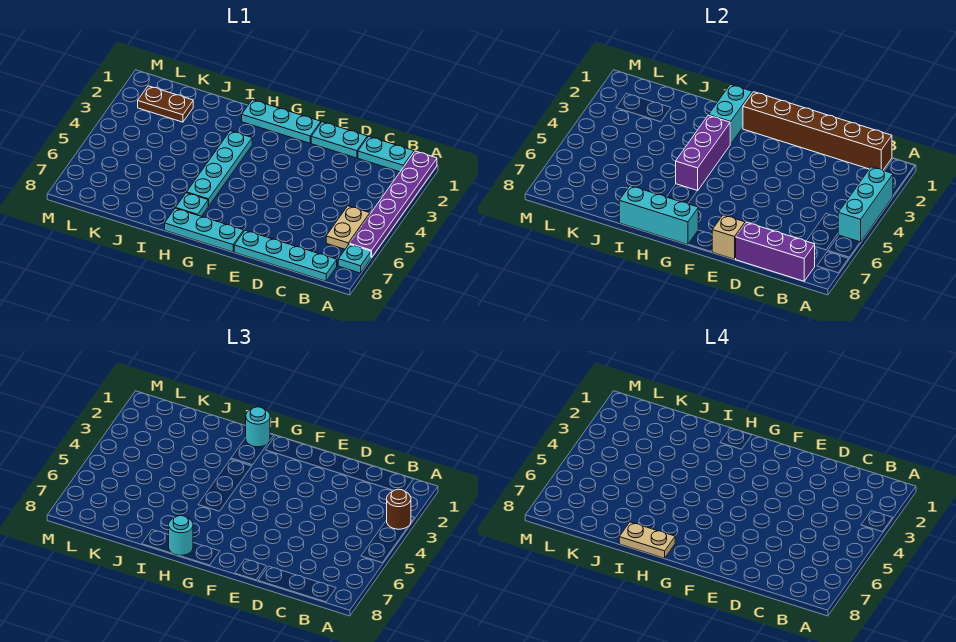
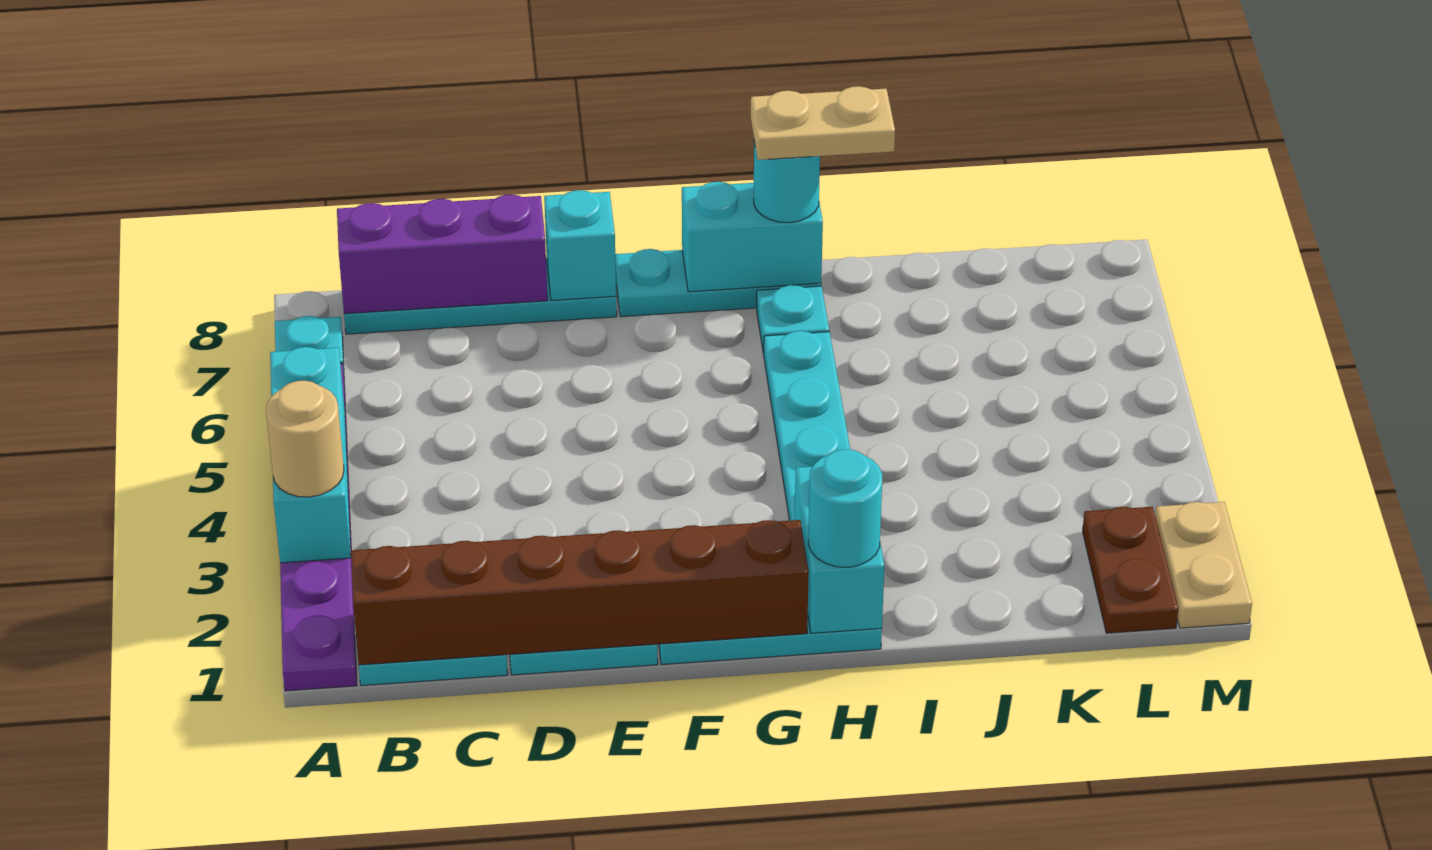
brown round brick A3 level 3 -> tan round brick A3 level 3
tan plate B5:B6 level 1 -> tan plate M1:M2 level 1
tan brick E8 level 2 -> cyan brick E8 level 2
cyan brick G8:I8 level 2 -> cyan brick G8:H8 level 2
purple brick H3:H5 level 2 -> none
brown plate K2:L2 level 1 -> brown plate L1:L2 level 1

